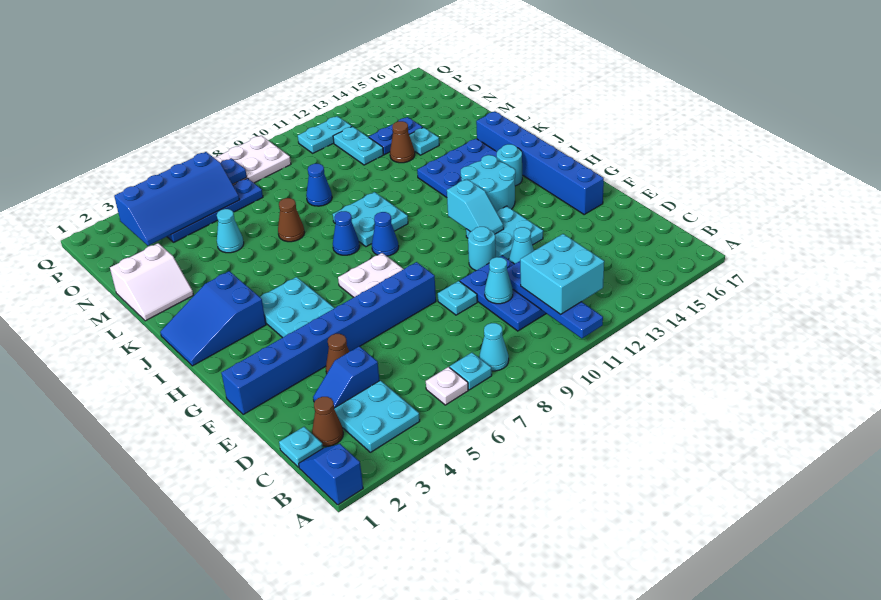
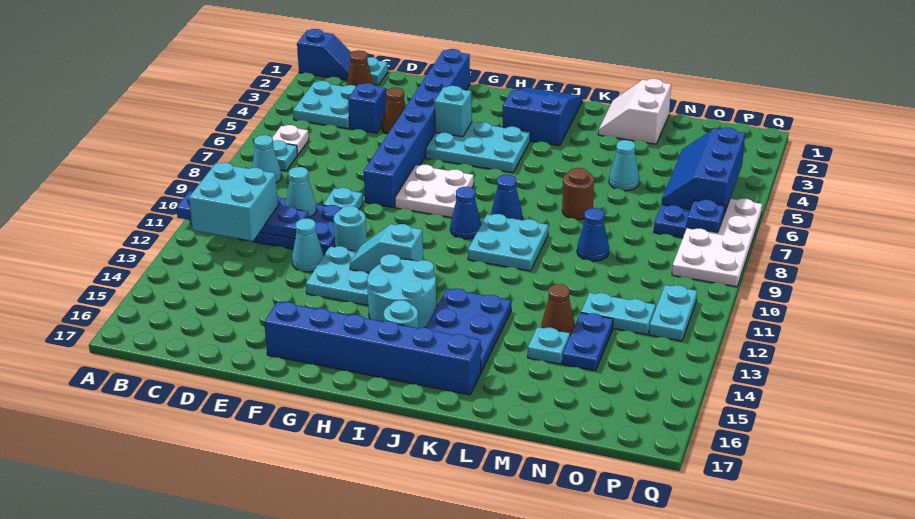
none -> cyan brick G4 level 2
brown cone L7 level 1 -> brown round brick L7 level 1
blue slope O3:P6 level 2 top P -> blue slope O4:P6 level 2 top P

